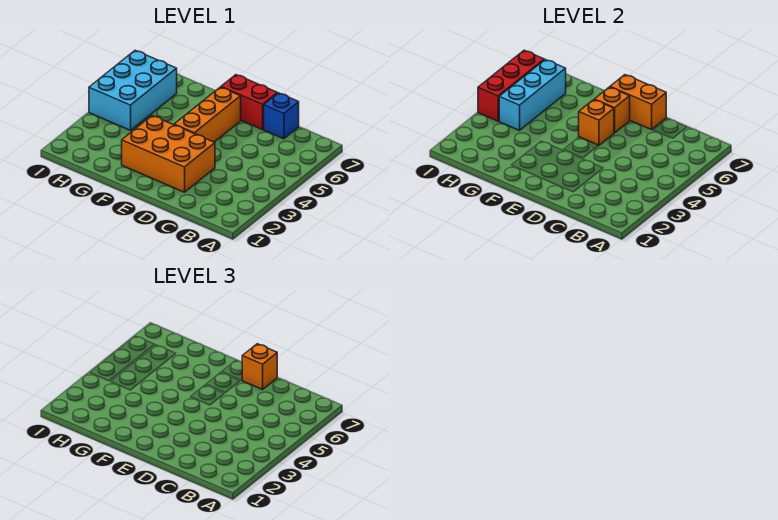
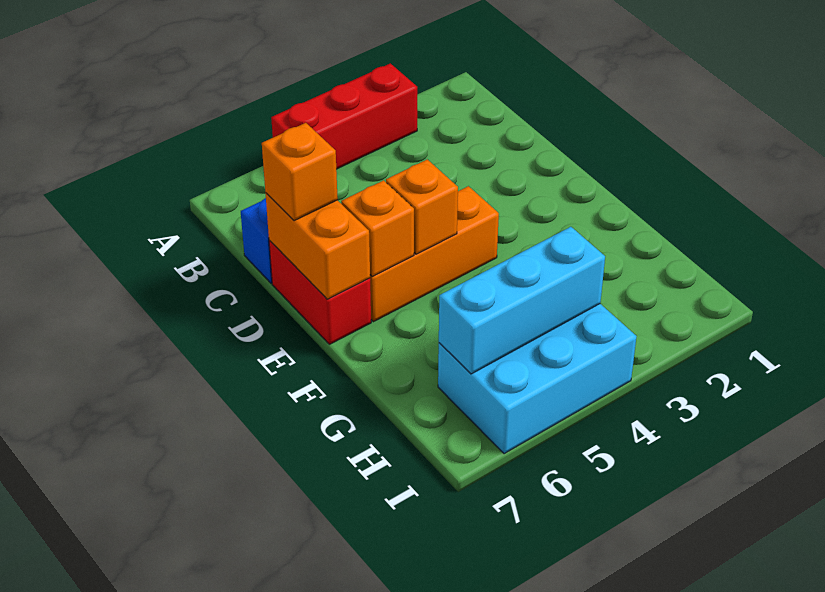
orange brick D2:F3 level 1 -> none
red brick I4:I6 level 2 -> red brick A3:A5 level 1

